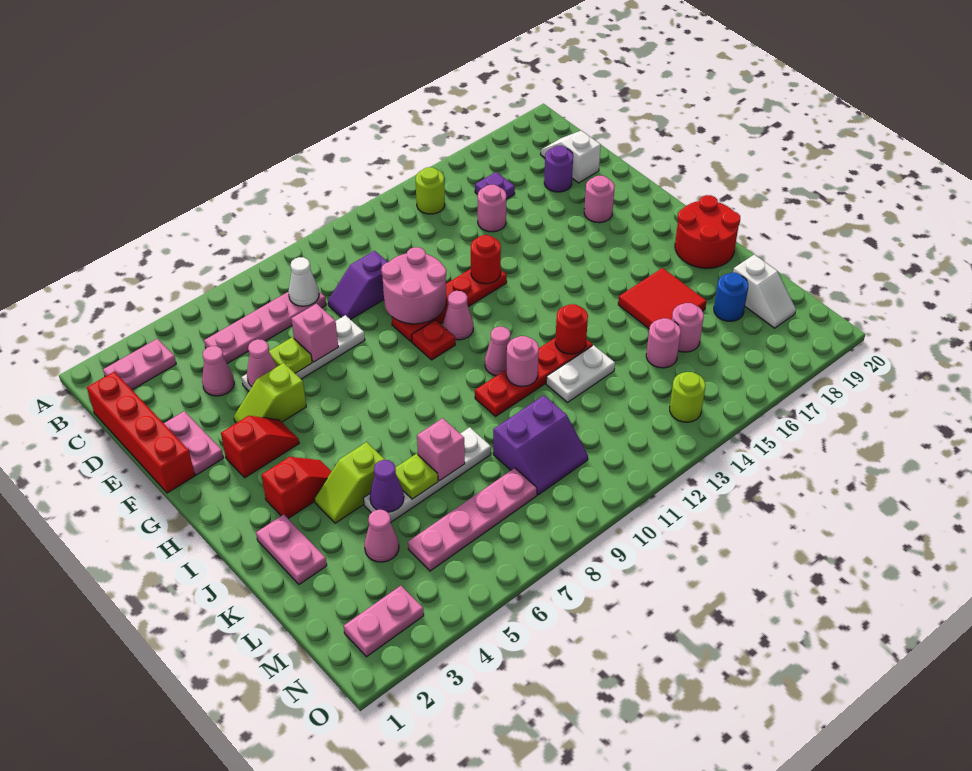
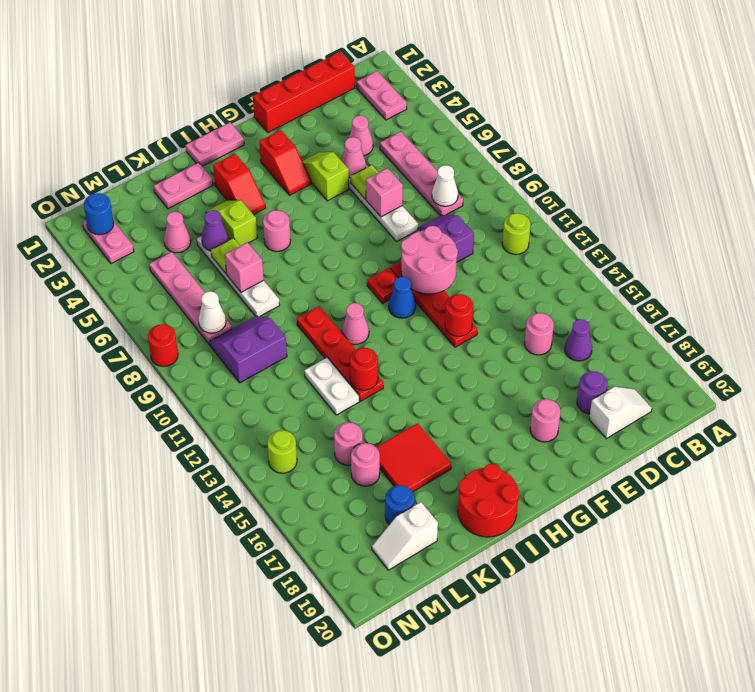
lime round brick B14 level 1 -> lime round brick B11 level 1
purple plate C16 level 1 -> purple cone C16 level 1
pink plate E2:F2 level 1 -> pink plate H1:I1 level 1
pink cone G11 level 1 -> blue cone G11 level 1
pink round brick J11 level 2 -> pink round brick I6 level 1
purple slope L9:M10 level 1 top L -> purple slope L9:M10 level 1 top 10
none -> white cone M8 level 2
none -> blue round brick N2 level 2
none -> red round brick O8 level 1

